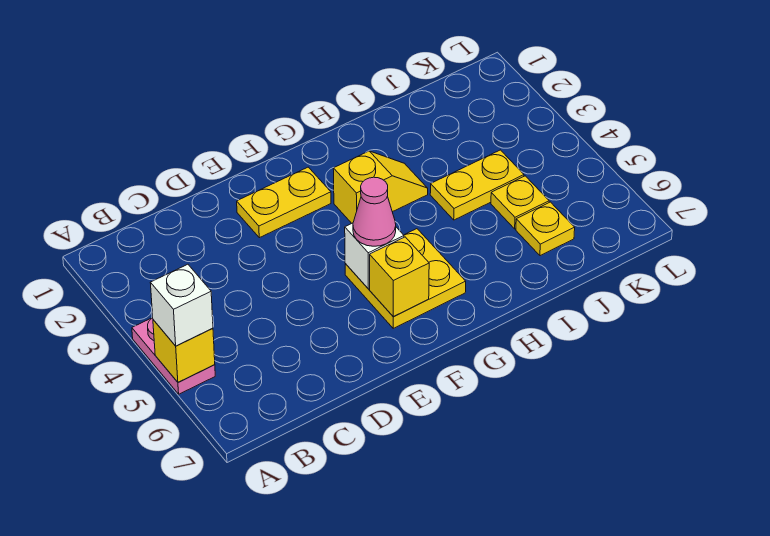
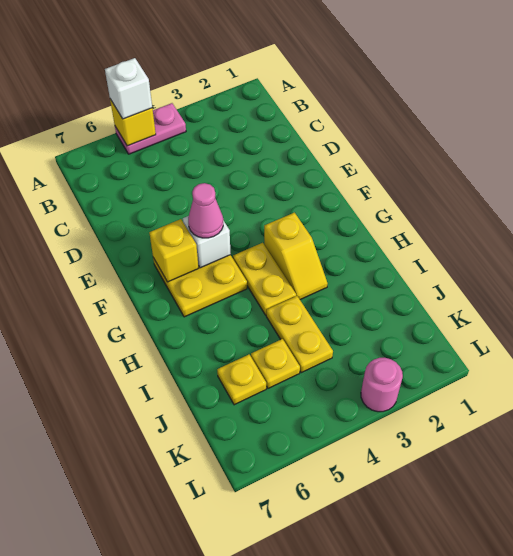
yellow plate E2:F2 level 1 -> yellow plate G4:H4 level 1
none -> pink round brick L3 level 1

